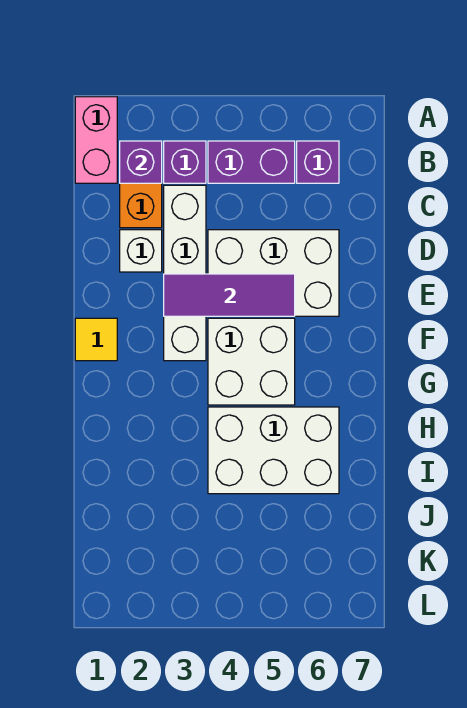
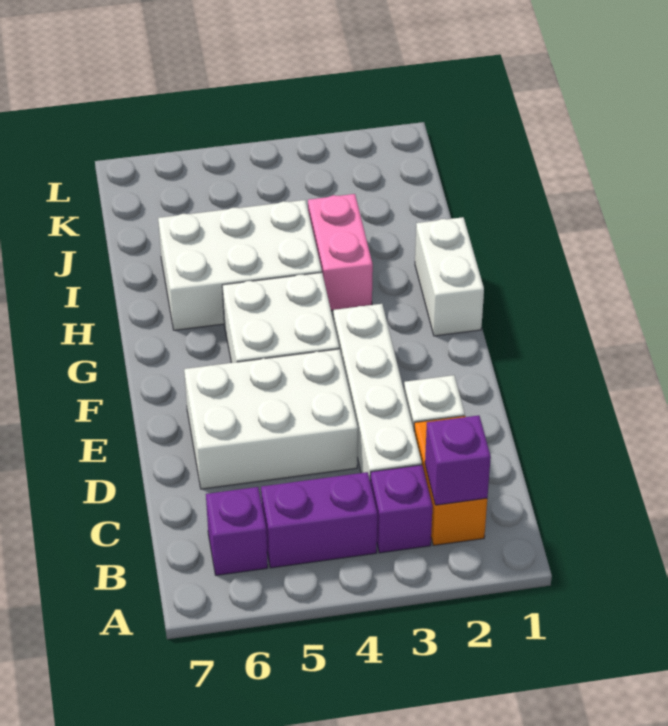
pink brick A1:B1 level 1 -> pink brick H3:I3 level 1
purple tile E3:E5 level 2 -> none
yellow tile F1 level 1 -> none
none -> white brick G1:H1 level 1

